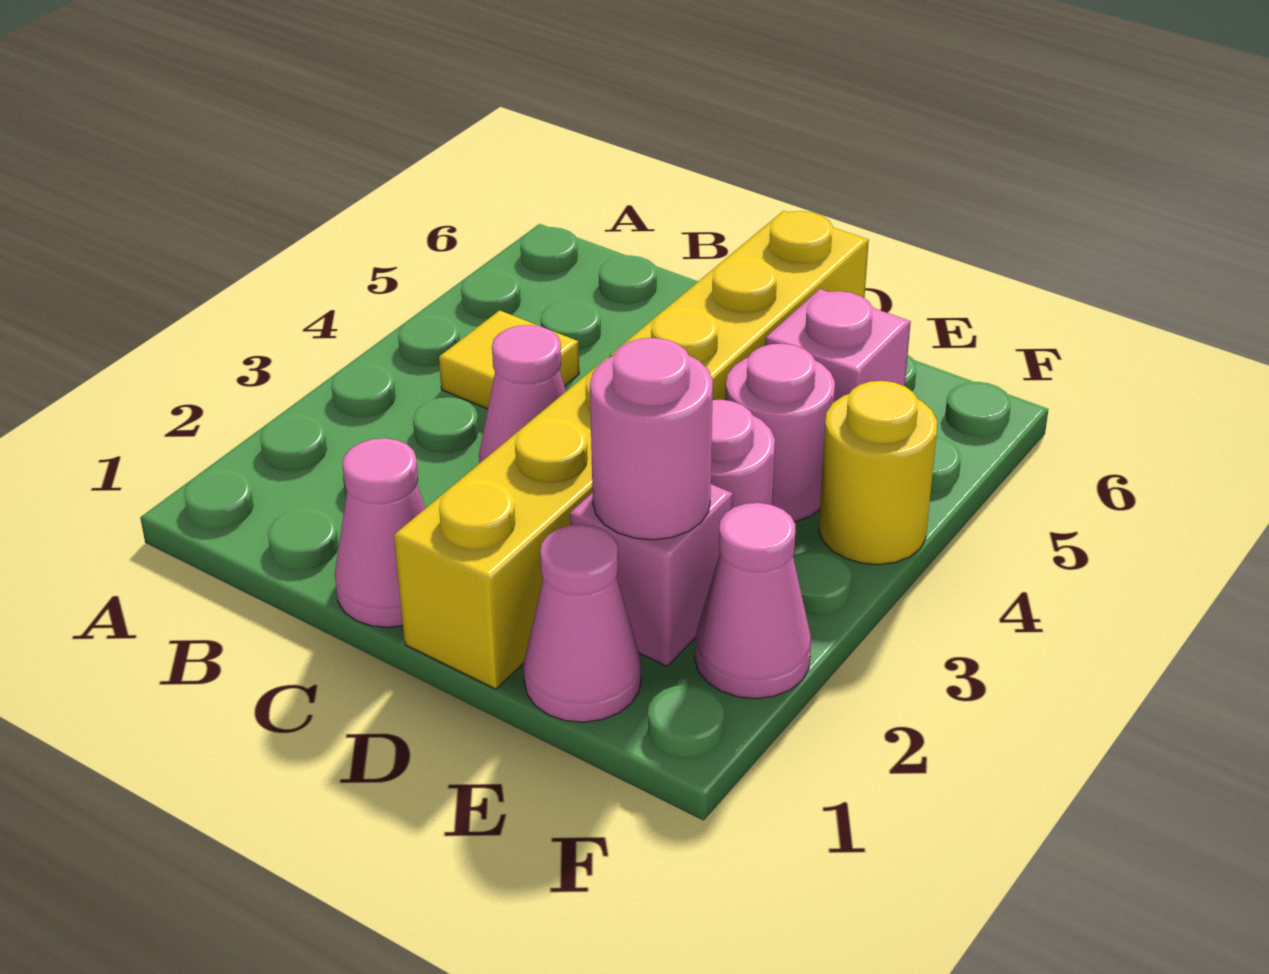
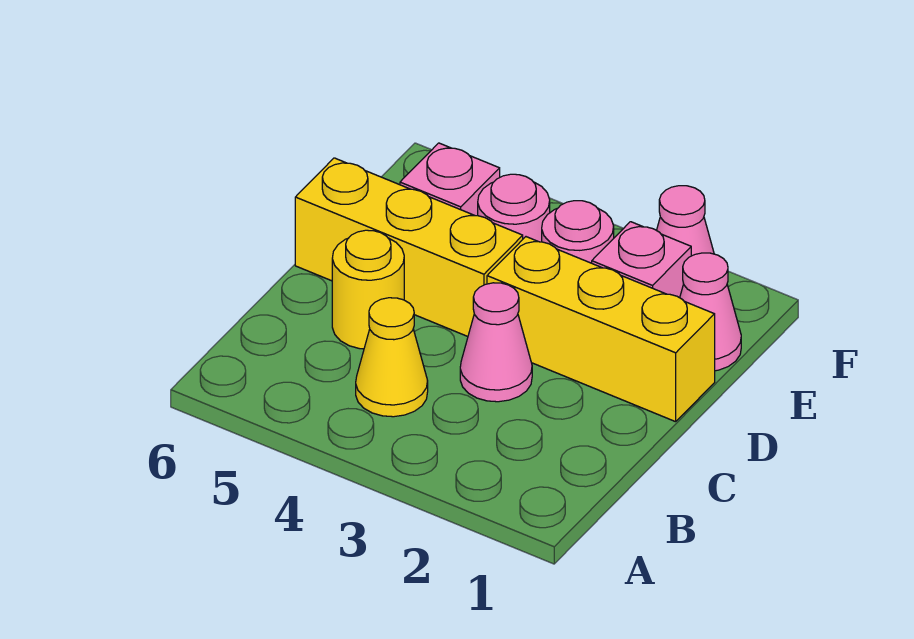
yellow tile B4 level 1 -> yellow cone B4 level 1
pink cone C1 level 1 -> none
pink round brick E2 level 2 -> none
yellow round brick F4 level 1 -> yellow round brick C5 level 1

